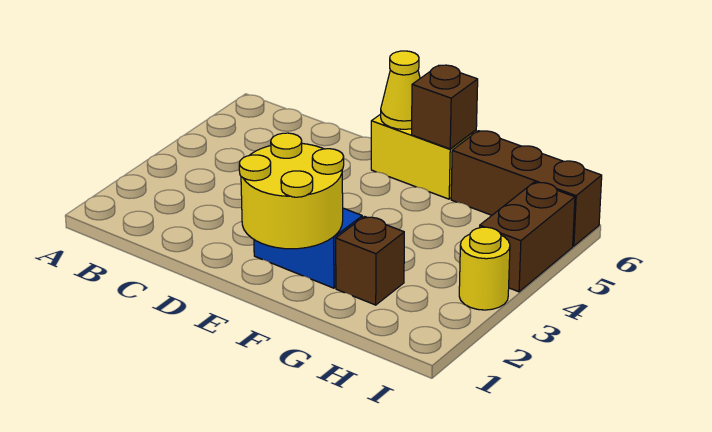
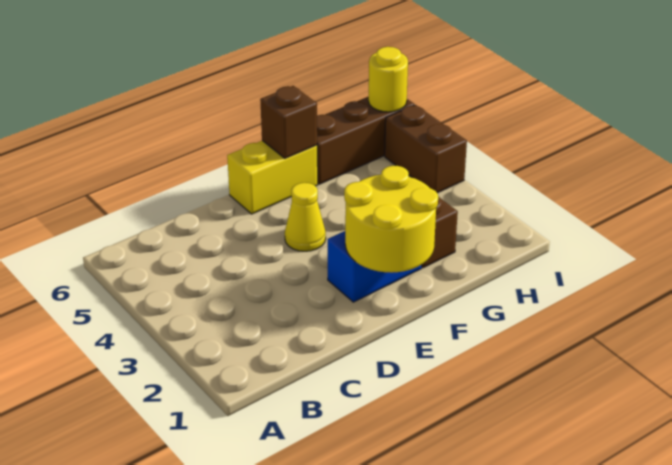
yellow cone E6 level 2 -> yellow cone E4 level 1
yellow round brick I3 level 1 -> yellow round brick I6 level 2

